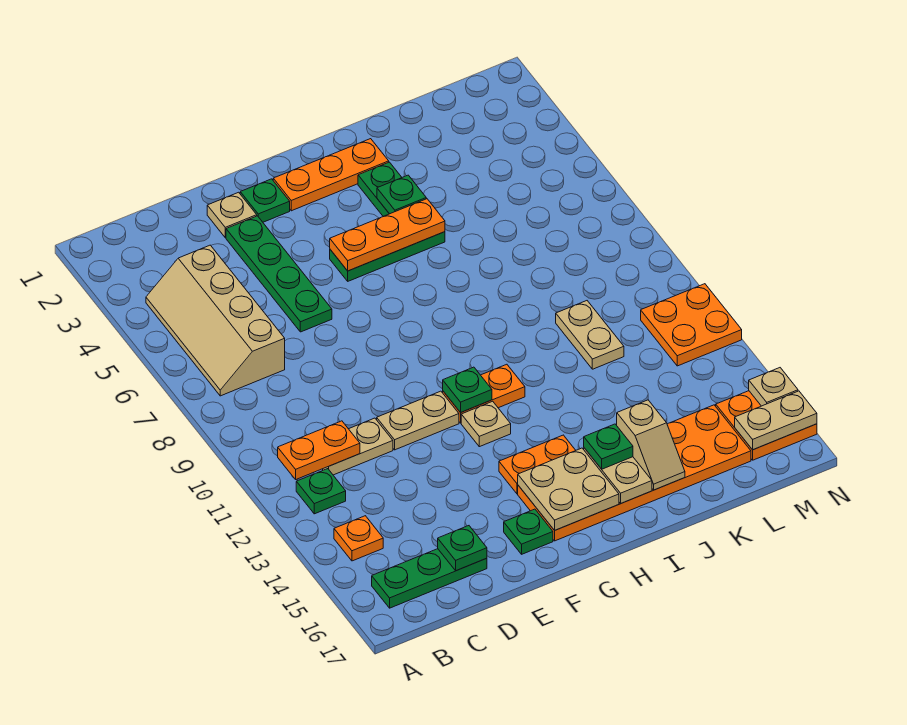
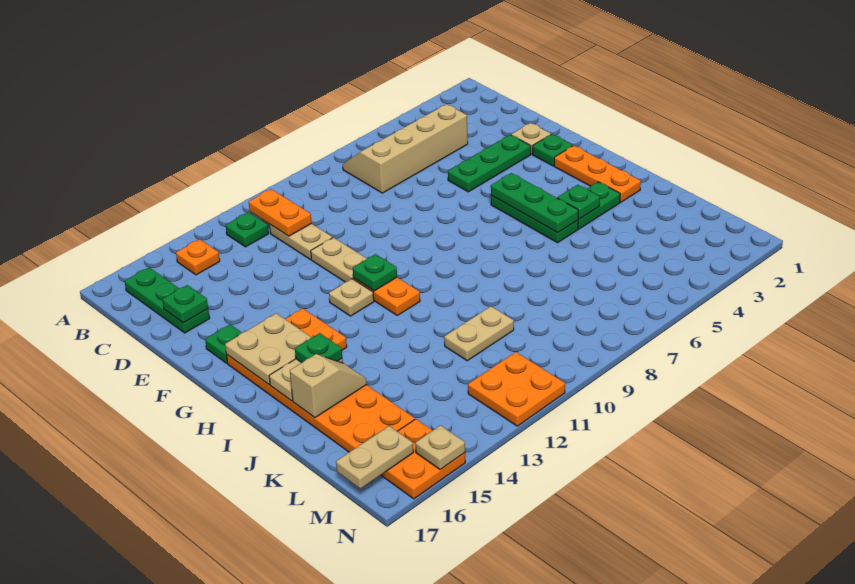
green plate E3:E6 level 1 -> green plate E3:E5 level 1
orange plate G5:I5 level 2 -> green plate G5:I5 level 2
tan slope J15:J16 level 2 top 15 -> tan slope J15:J16 level 2 top 16
tan plate M16:N16 level 2 -> tan plate M16:M17 level 2

